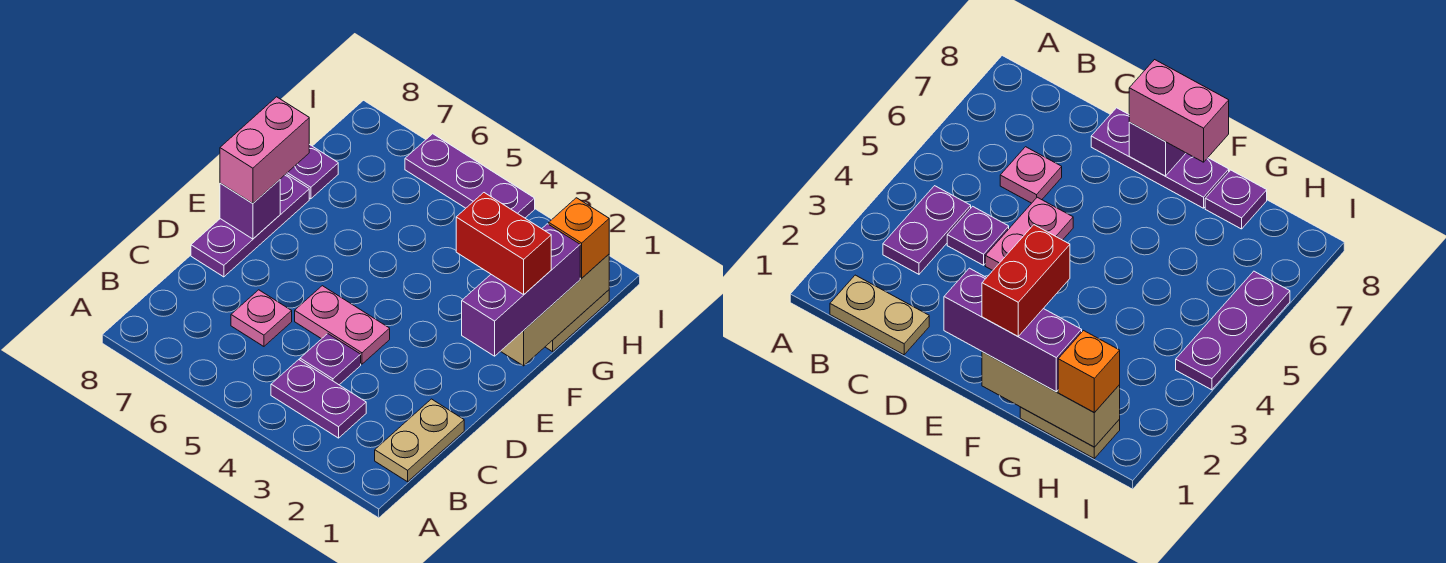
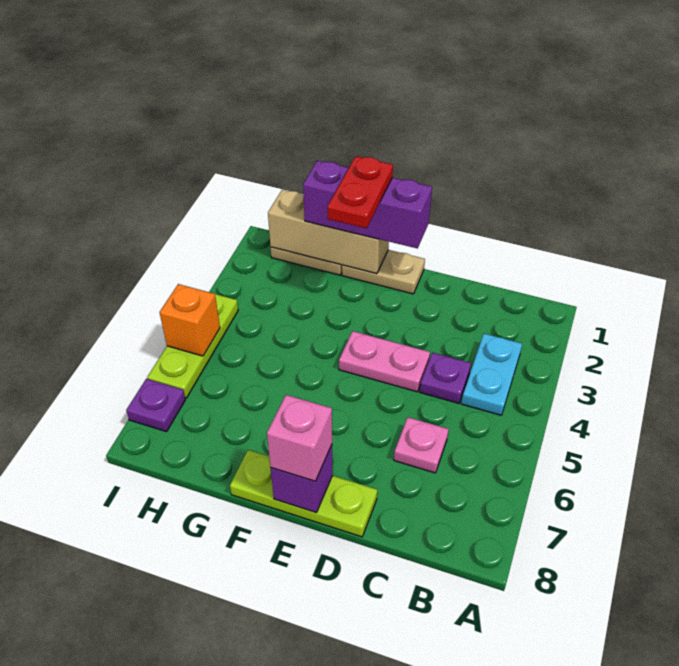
tan plate B1:C1 level 1 -> tan plate E1:F1 level 1
purple plate B3:B4 level 1 -> cyan plate B3:B4 level 1
pink plate D4:D5 level 1 -> pink plate D4:E4 level 1
purple plate D8:F8 level 1 -> lime plate D8:F8 level 1
pink brick E8:F8 level 3 -> pink brick E8 level 3
red brick F1:F2 level 4 -> red plate F1:F2 level 4
purple plate G8 level 1 -> purple plate I7 level 1
orange brick H1 level 3 -> orange brick I5 level 2
purple plate I4:I6 level 1 -> lime plate I4:I6 level 1

